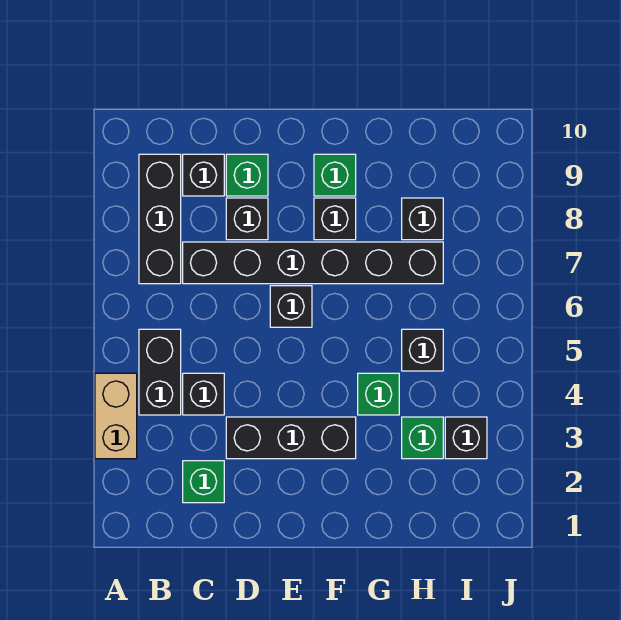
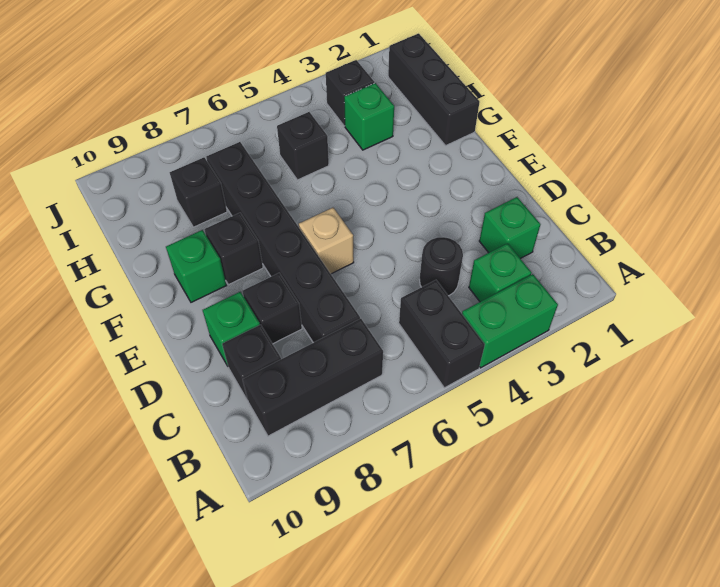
tan brick A3:A4 level 1 -> green brick A3:A4 level 1
black brick B4:B5 level 1 -> black brick A5:B5 level 1
black brick C4 level 1 -> black round brick C4 level 1
black brick D3:F3 level 1 -> black brick G1:I1 level 1
black brick E6 level 1 -> tan brick E6 level 1
green brick G4 level 1 -> green brick B3 level 1

